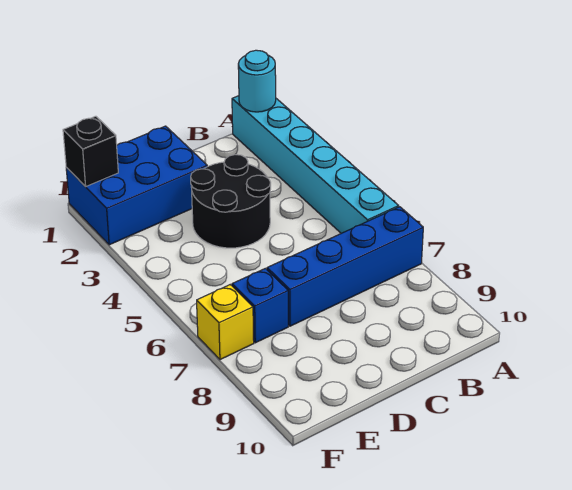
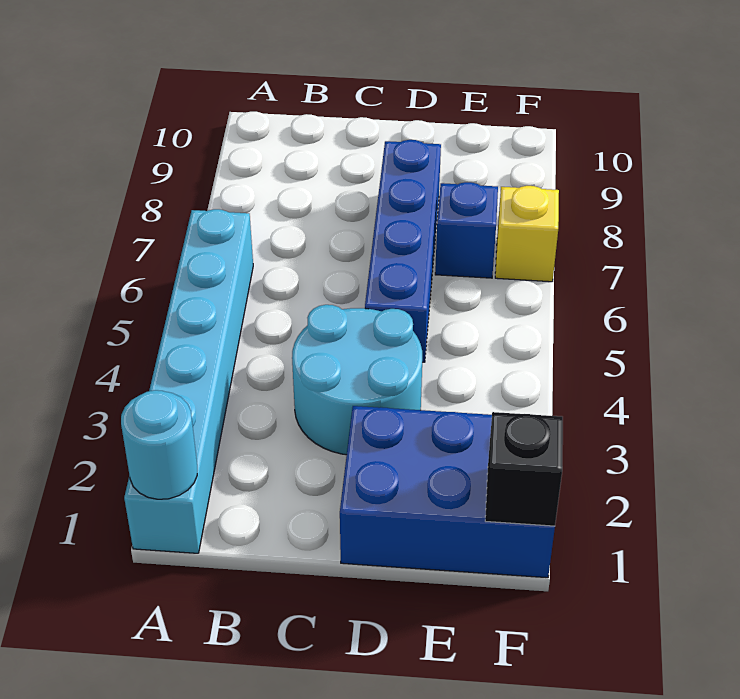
blue brick A7:D7 level 1 -> blue brick D5:D8 level 1
black round brick C3:D4 level 1 -> cyan round brick C3:D4 level 1

